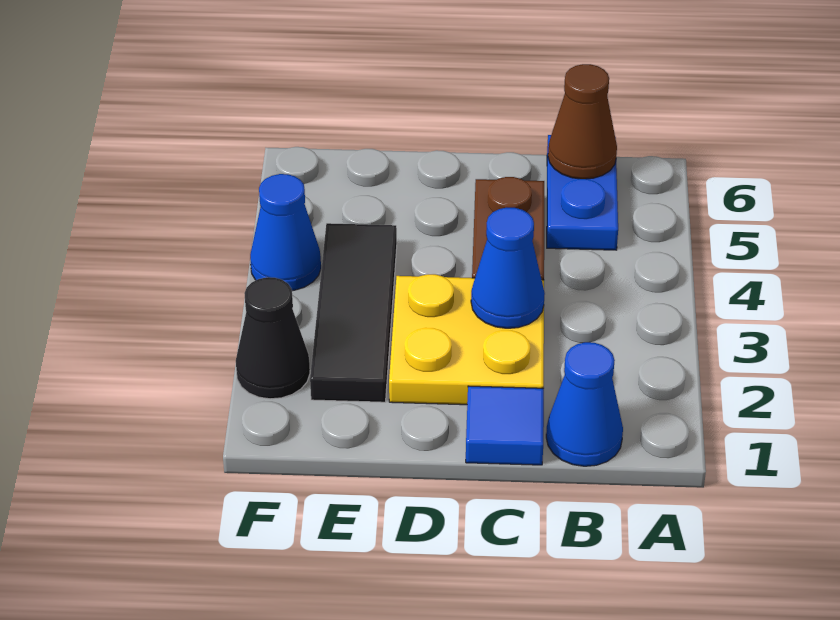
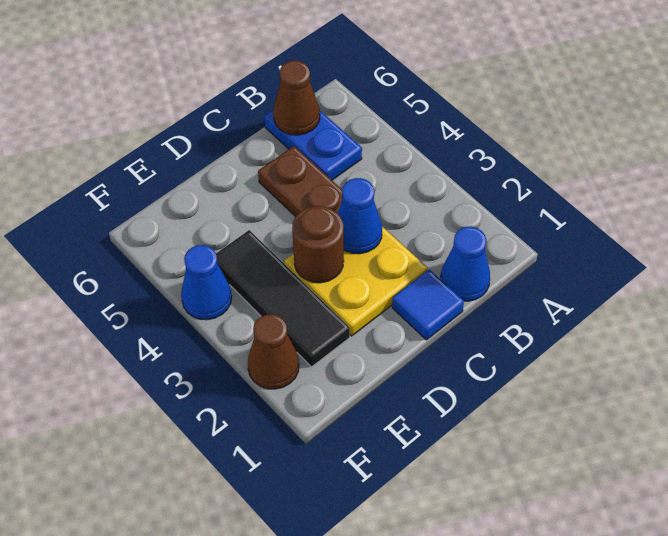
none -> brown round brick D3 level 2
black cone F2 level 1 -> brown cone F2 level 1

